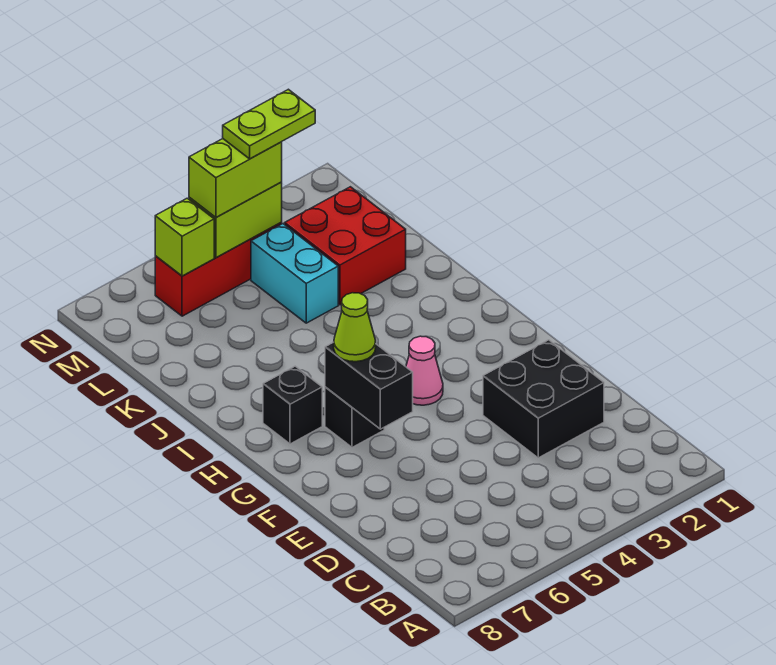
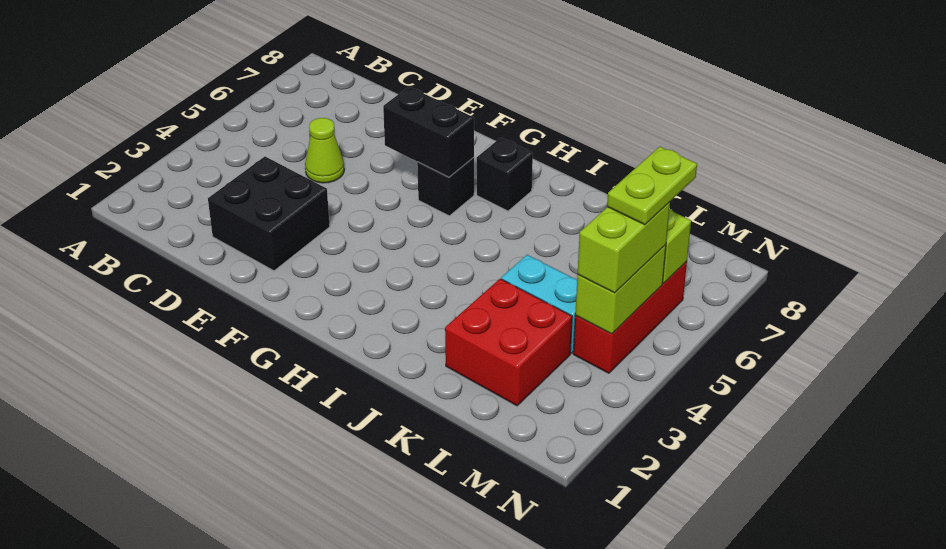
pink cone G4 level 1 -> none
lime cone G6 level 3 -> lime cone D5 level 1
lime plate M3:M4 level 4 -> lime plate M5:M6 level 4

